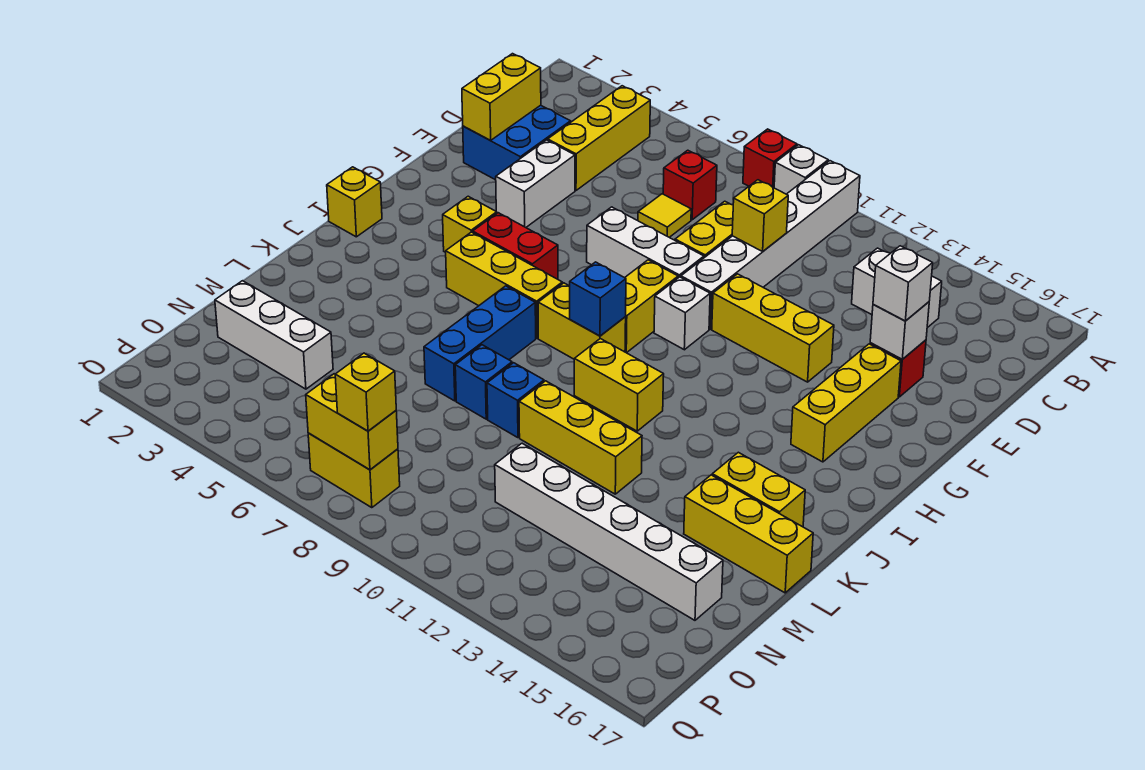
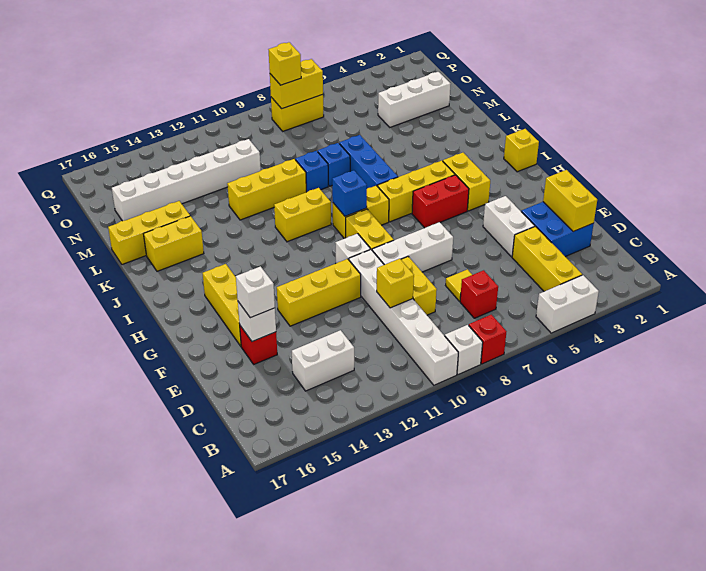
none -> white brick A4:A5 level 1
yellow brick H4 level 1 -> yellow brick H4:I4 level 1

